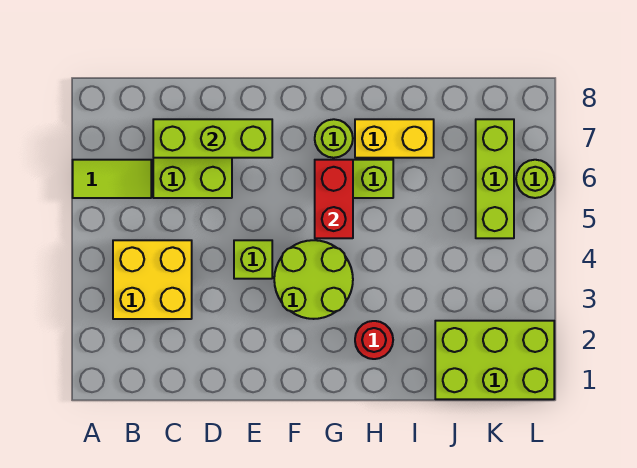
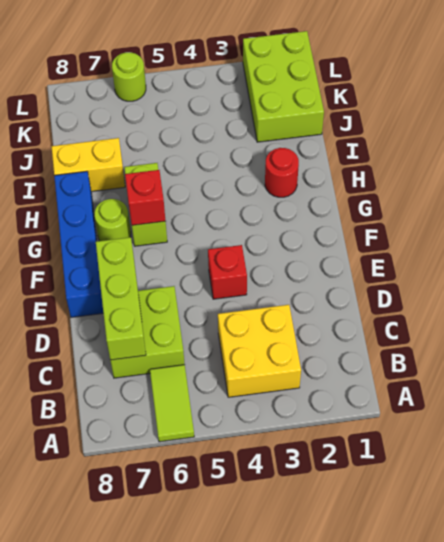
lime brick E4 level 1 -> red brick E4 level 1
none -> blue brick E8:H8 level 1
lime round brick F3:G4 level 1 -> none
red brick G5:G6 level 2 -> red brick G6 level 2
yellow brick H7:I7 level 1 -> yellow brick I7:I8 level 1
lime brick K5:K7 level 1 -> none

